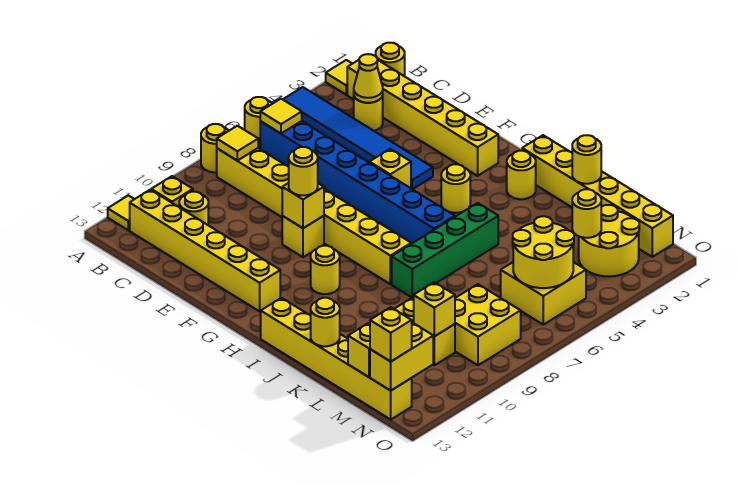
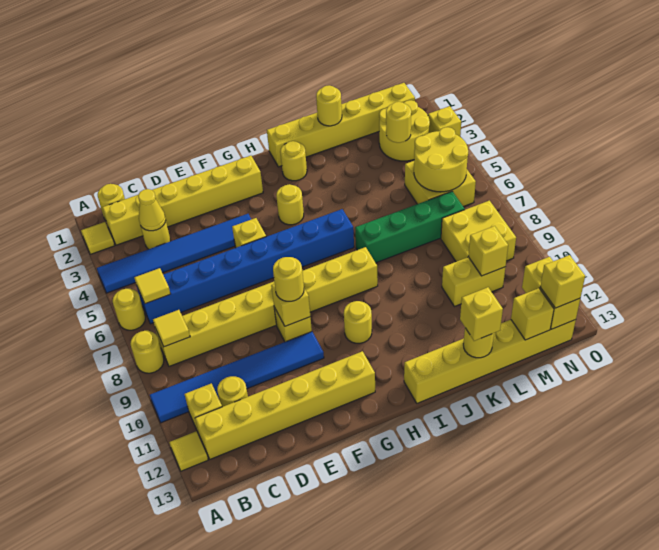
none -> blue tile A10:F10 level 1
green brick J5:J8 level 1 -> green brick J7:M7 level 1
none -> yellow brick K13 level 3
none -> yellow brick O3 level 1

